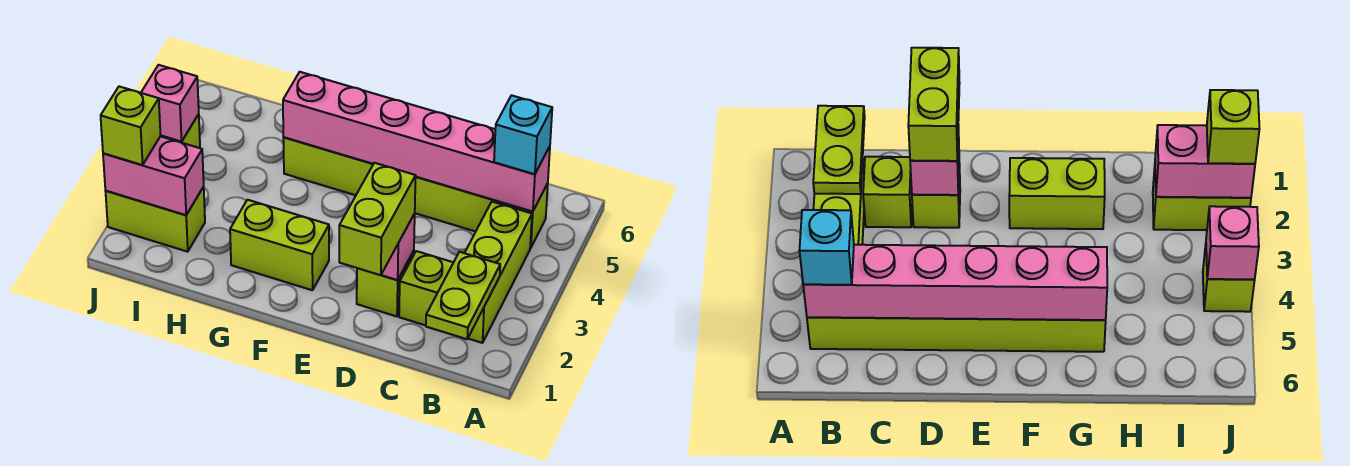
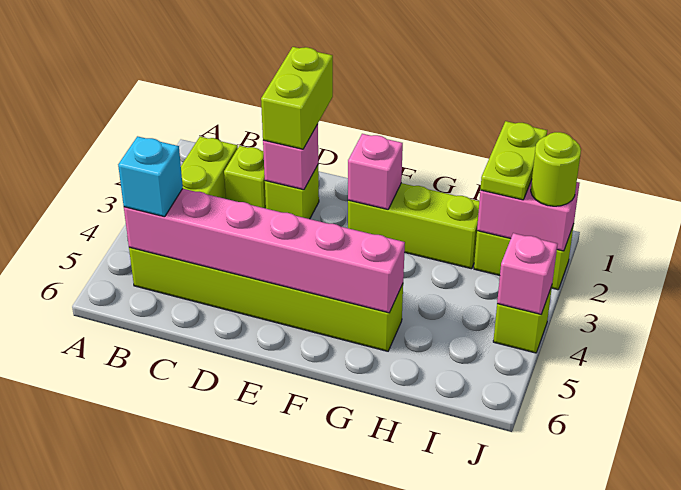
lime plate B1:B2 level 2 -> lime plate I1:I2 level 3
lime brick F2:G2 level 1 -> lime brick F2:H2 level 1
none -> pink brick F2 level 2
lime brick J2 level 3 -> lime round brick J2 level 3

